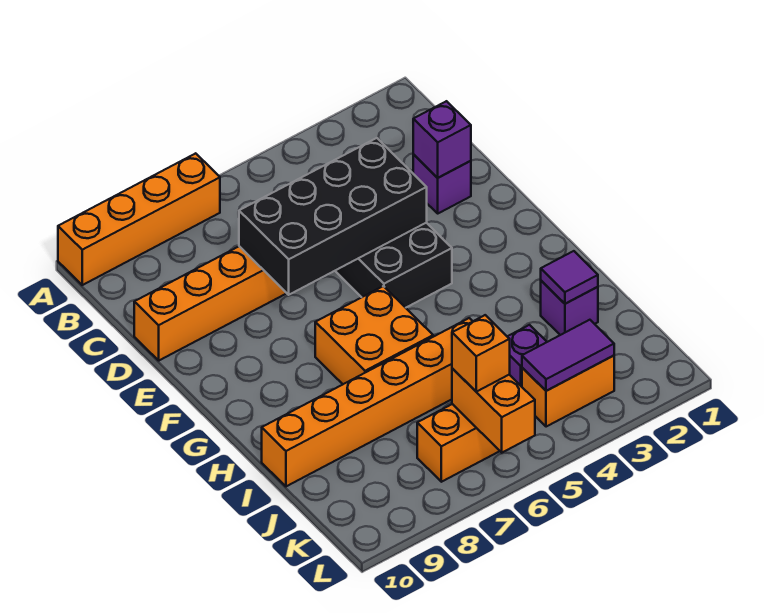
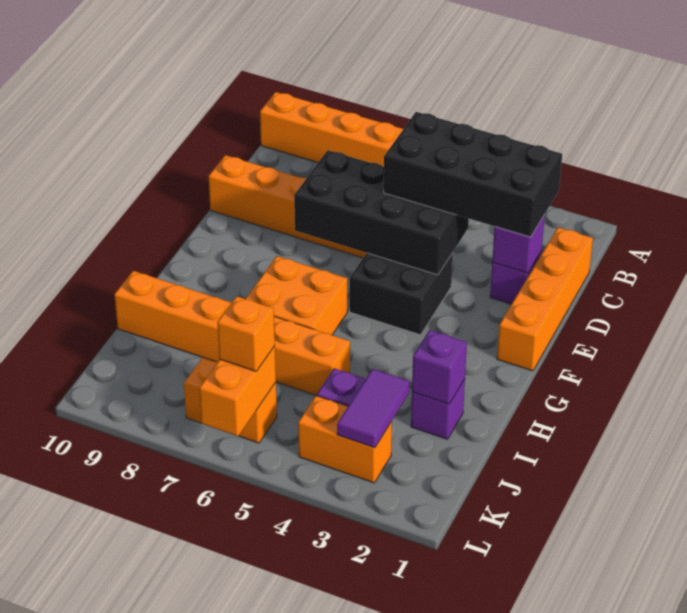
none -> orange brick C1:F1 level 1
none -> black brick C2:D5 level 3
purple tile I2 level 2 -> purple brick I2 level 2
purple tile K3:K4 level 2 -> purple tile J3:K3 level 2

